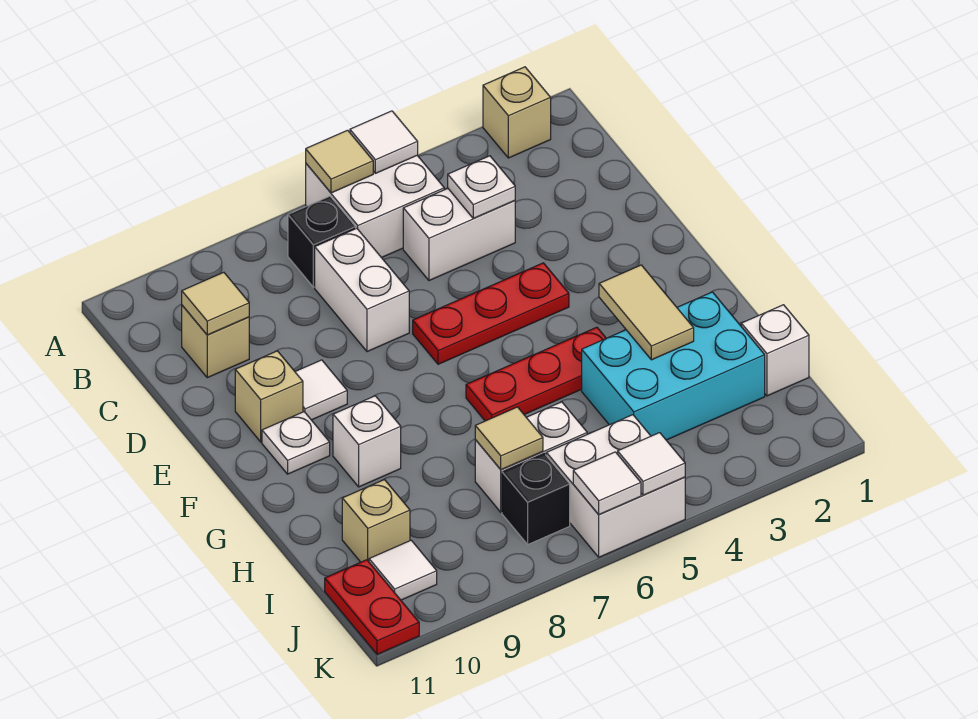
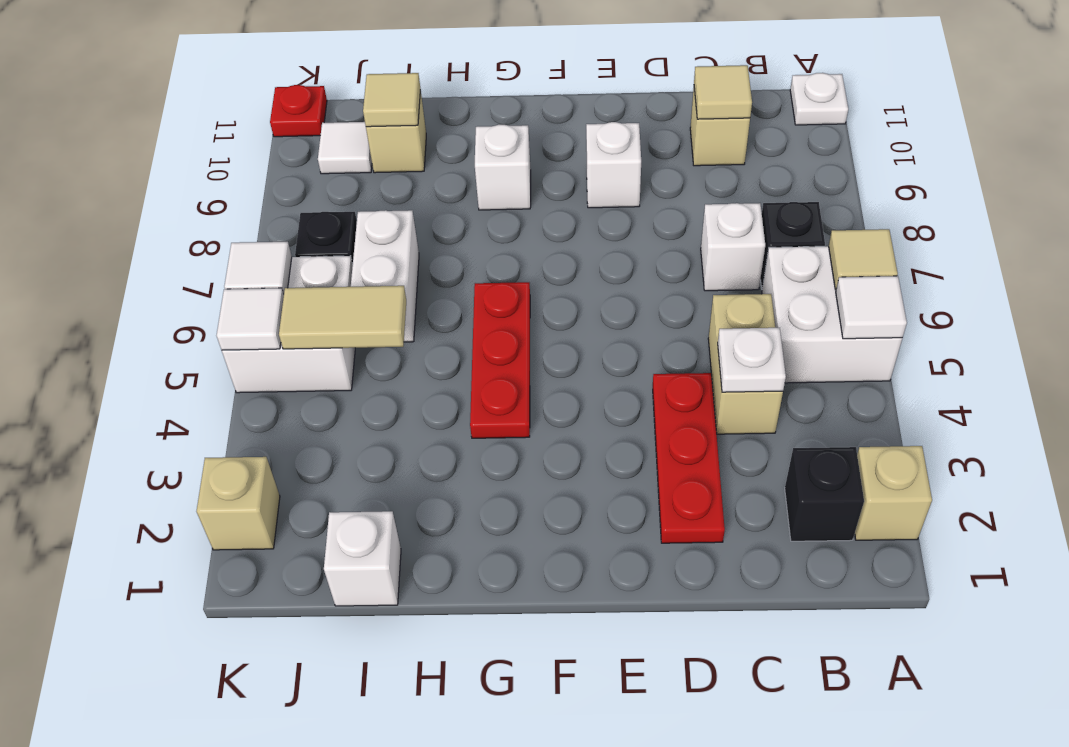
none -> black brick B2 level 1
white brick C4:C5 level 1 -> tan brick C4:C5 level 1
white brick C7:D7 level 1 -> white brick C7 level 1
red plate E4:E6 level 1 -> red plate D2:D4 level 1
white tile E9 level 1 -> white brick E9 level 1
tan brick E10 level 1 -> tan brick K2 level 1
white plate F10 level 1 -> white plate A11 level 1
tan tile G3:H3 level 2 -> tan tile I5:J5 level 2
cyan brick H2:I4 level 1 -> none
tan tile I7 level 2 -> tan tile I10 level 2
red plate J11:K11 level 1 -> red plate K11 level 1

